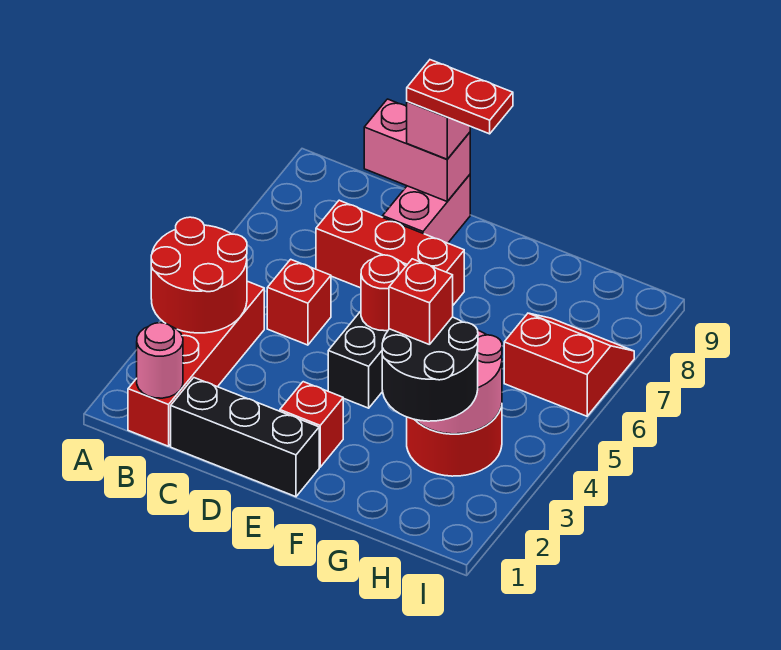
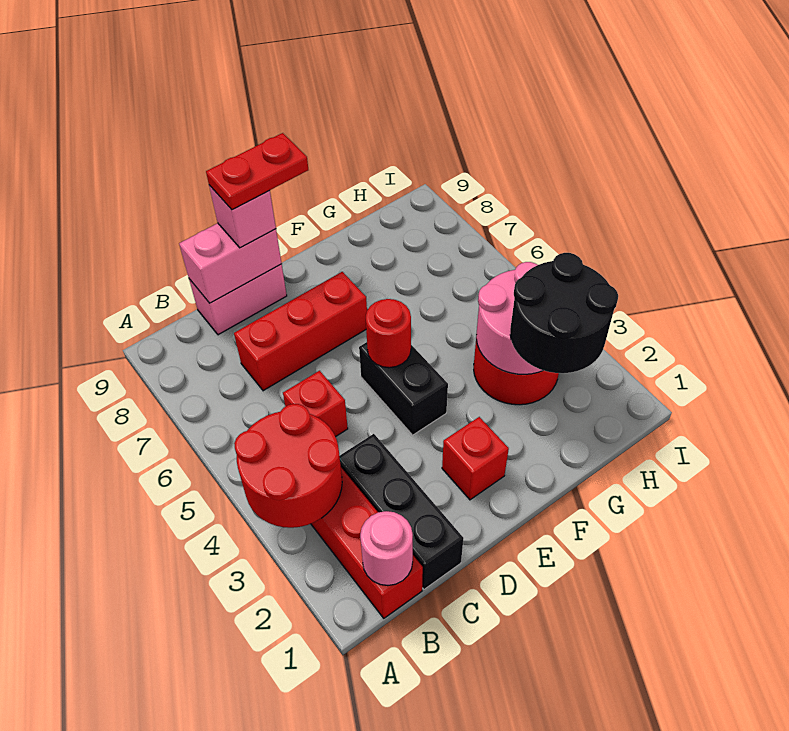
black brick C1:E1 level 1 -> black brick C1:C3 level 1
pink brick D8:D9 level 1 -> pink brick C9:D9 level 1
red brick G3 level 4 -> none
red slope H6:I7 level 1 top 6 -> none

